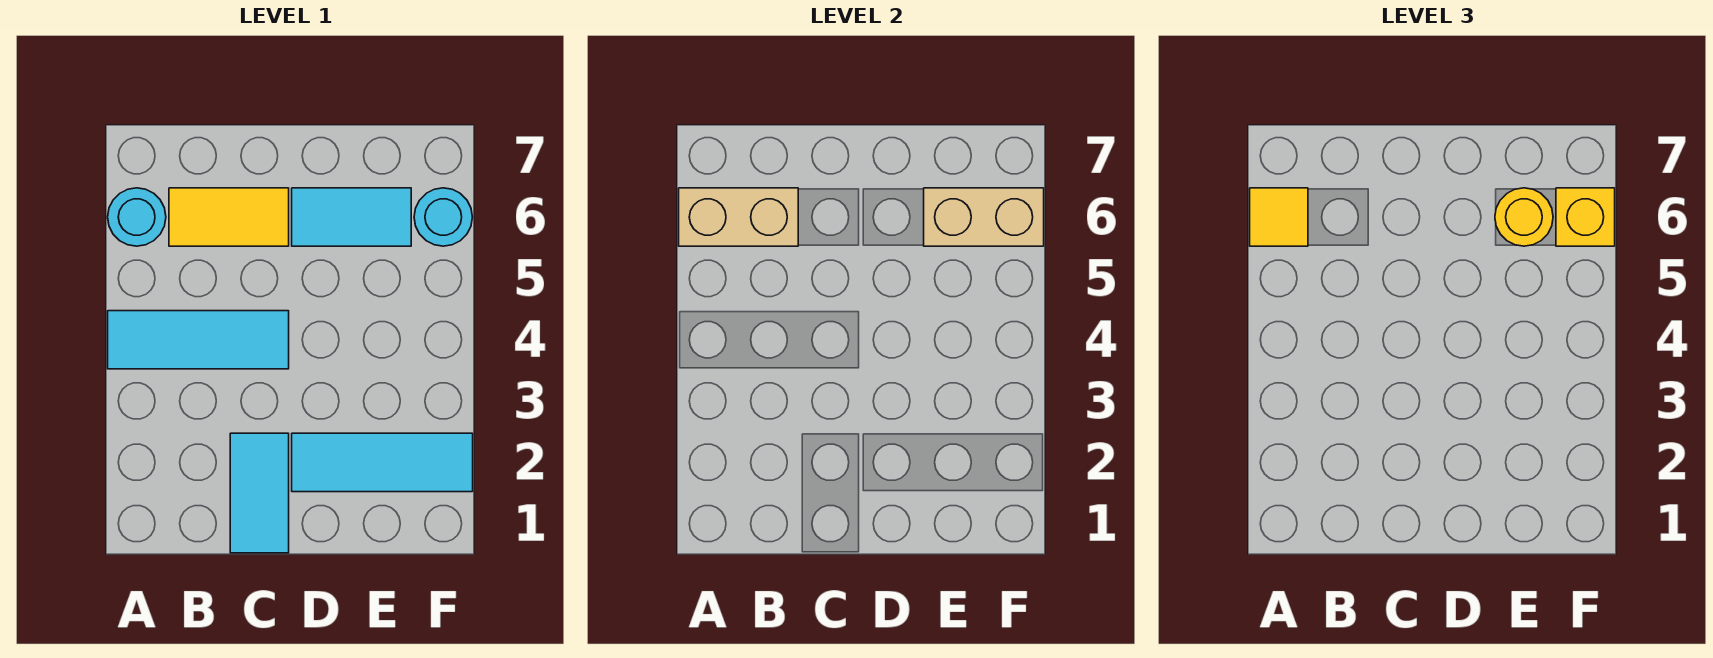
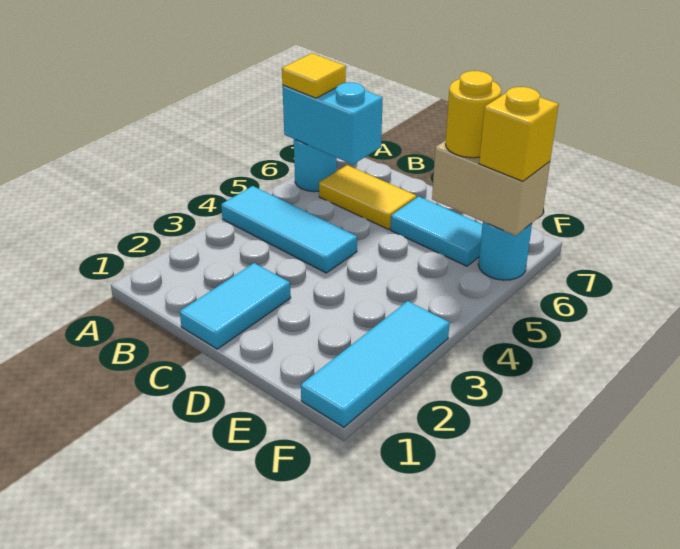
tan brick A6:B6 level 2 -> cyan brick A6:B6 level 2
cyan tile D2:F2 level 1 -> cyan tile F1:F3 level 1

